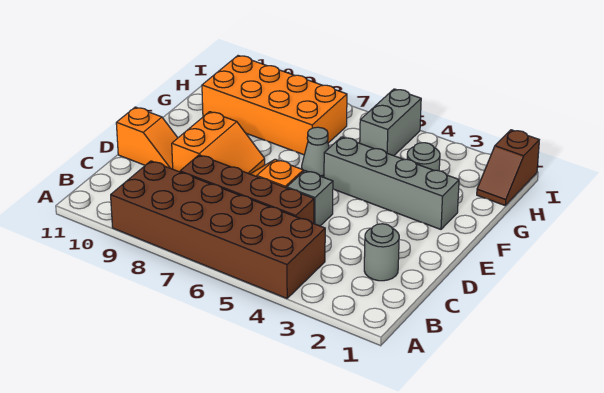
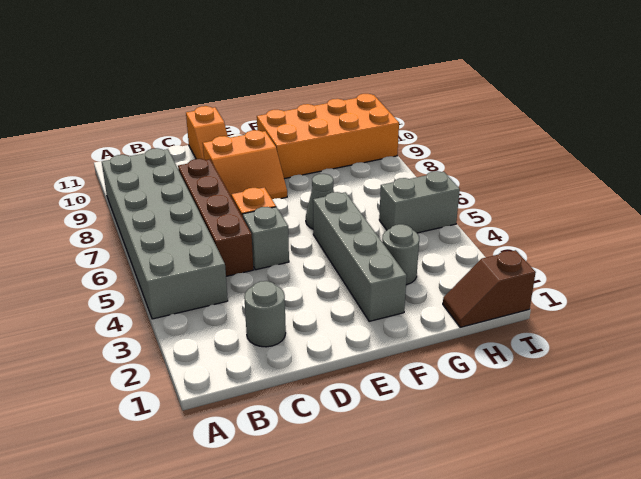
brown brick A4:B9 level 1 -> grey brick A4:B9 level 1
orange brick G7:H10 level 1 -> orange brick F9:I10 level 1

